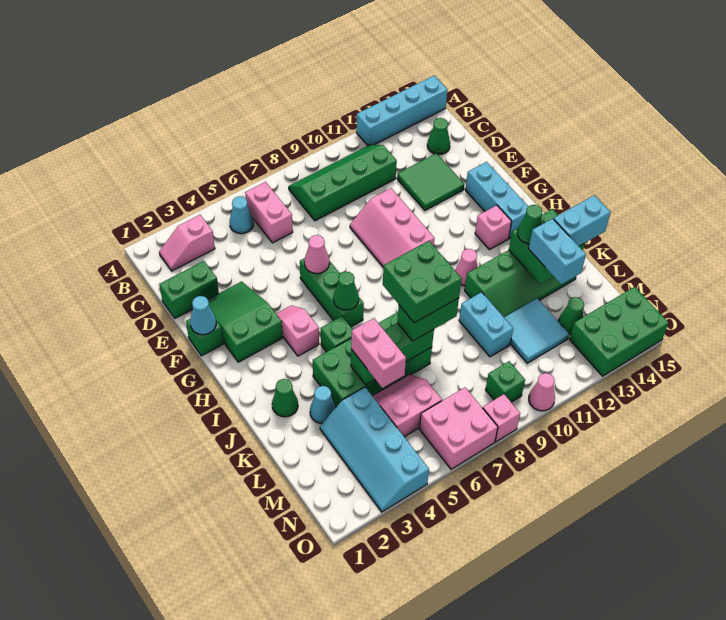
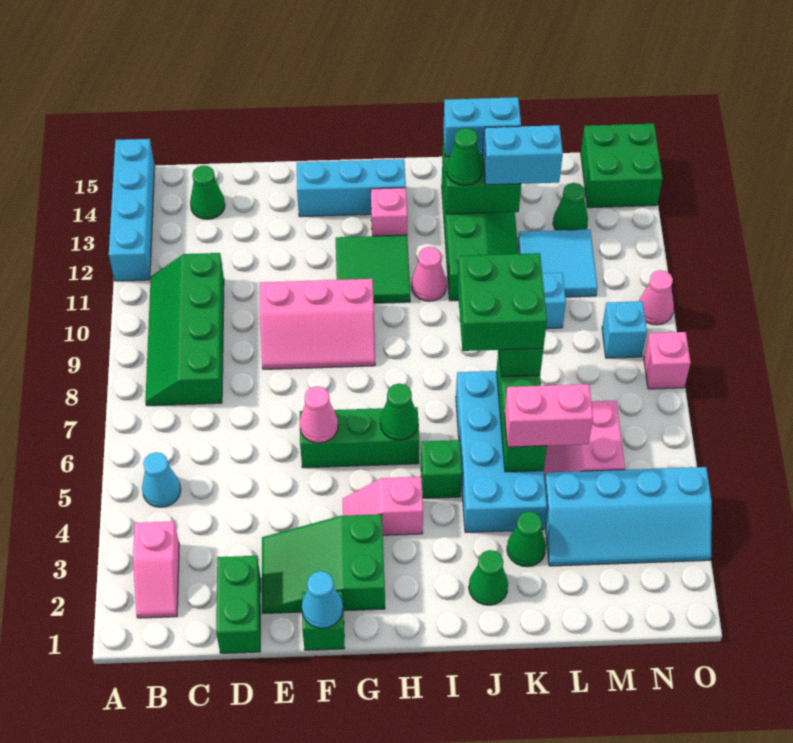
pink brick B6:C6 level 1 -> none
green tile D12:E13 level 1 -> green tile G11:H12 level 1
green brick J4:K7 level 1 -> cyan brick J4:K7 level 1
cyan cone K3 level 1 -> green cone K3 level 1
cyan brick K14:K15 level 3 -> cyan brick J14:K14 level 3
pink brick N6:O7 level 1 -> none
green brick N9 level 1 -> cyan brick N9 level 1
green brick N13:O15 level 1 -> green brick N14:O15 level 1

